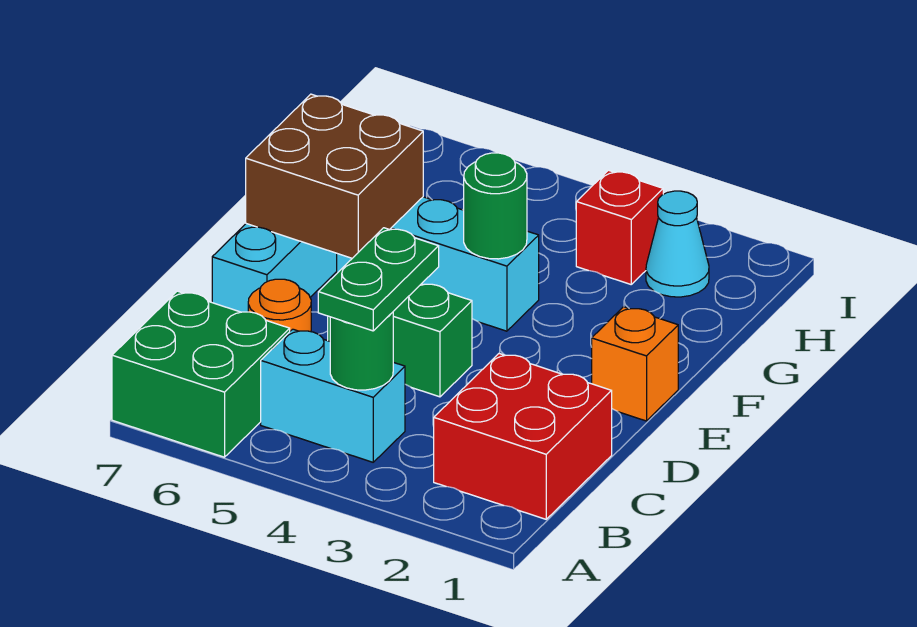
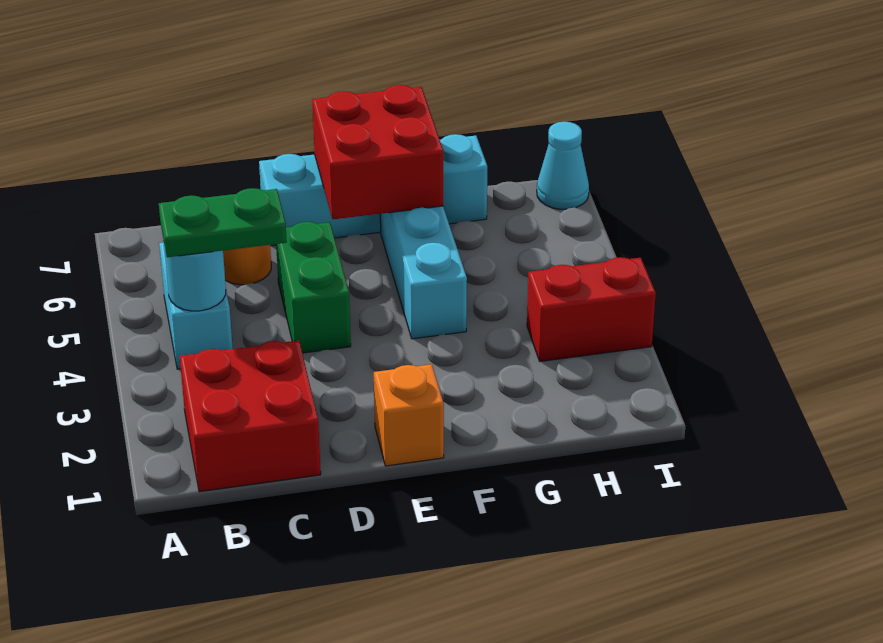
green brick A6:B7 level 1 -> none
green round brick B4 level 2 -> cyan round brick B4 level 2
brown brick E6:F7 level 2 -> red brick E6:F7 level 2
green round brick F4 level 2 -> none
cyan cone H2 level 1 -> cyan cone I7 level 1
red brick H3 level 1 -> red brick H3:I3 level 1

